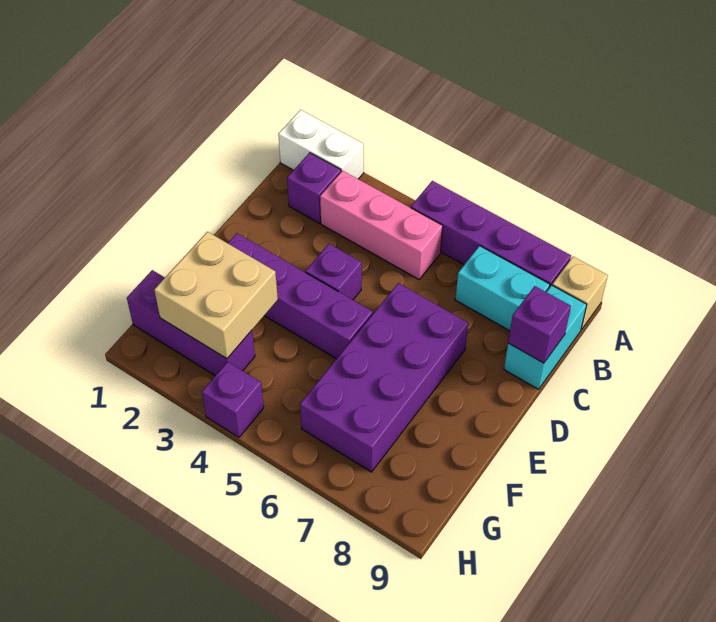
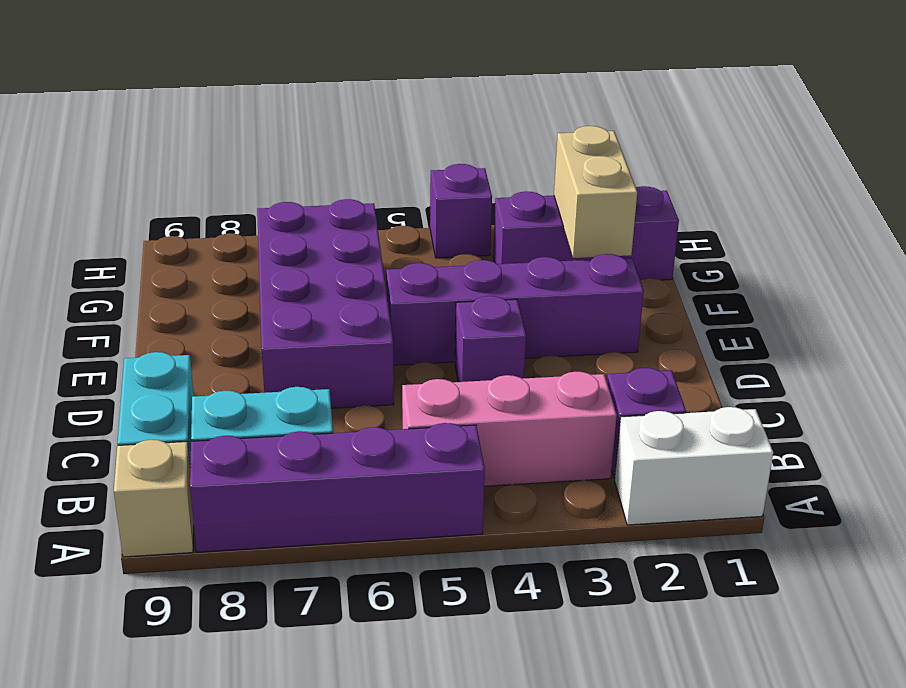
purple brick C9 level 2 -> none
tan brick F2:G3 level 2 -> tan brick F2:G2 level 2

